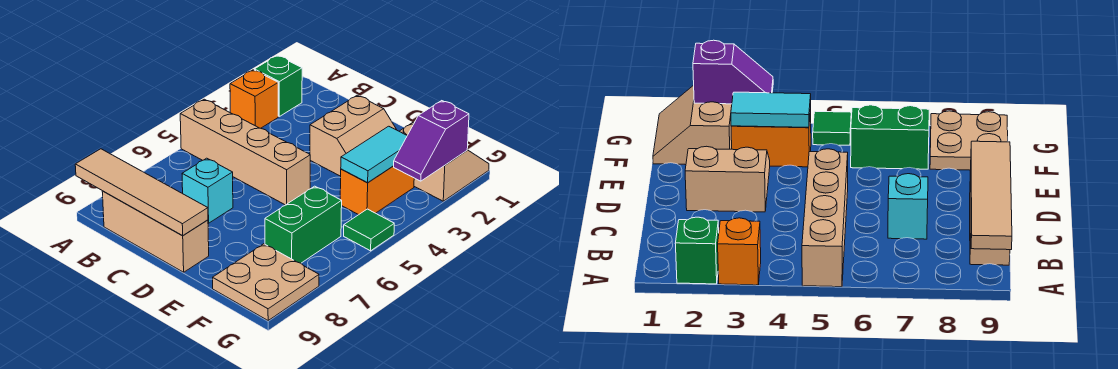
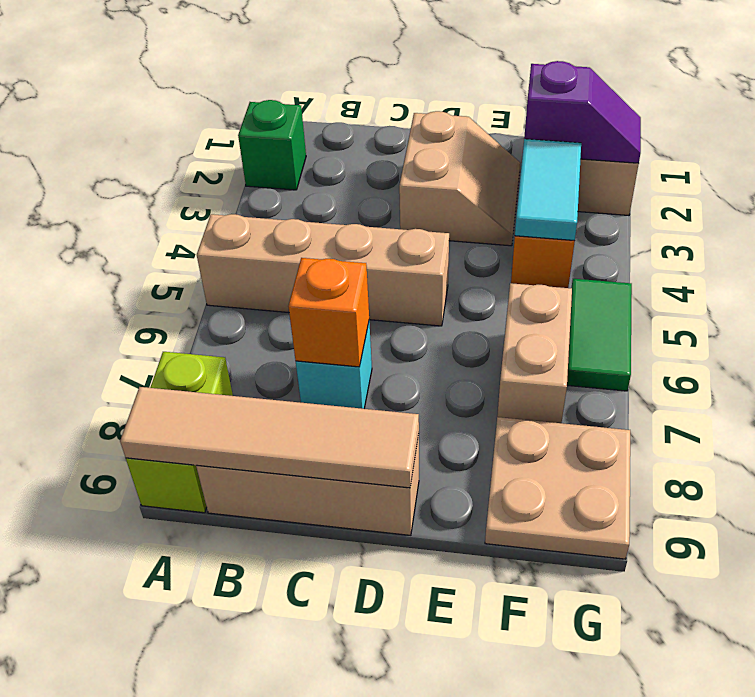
orange brick A3 level 1 -> orange brick C7 level 2
none -> lime brick A8:A9 level 1
green brick F6:F7 level 1 -> tan brick F6:F7 level 1
purple slope G2:G3 level 2 top 2 -> purple slope F2:G2 level 2 top F
green tile G5 level 1 -> green tile G5:G6 level 1

